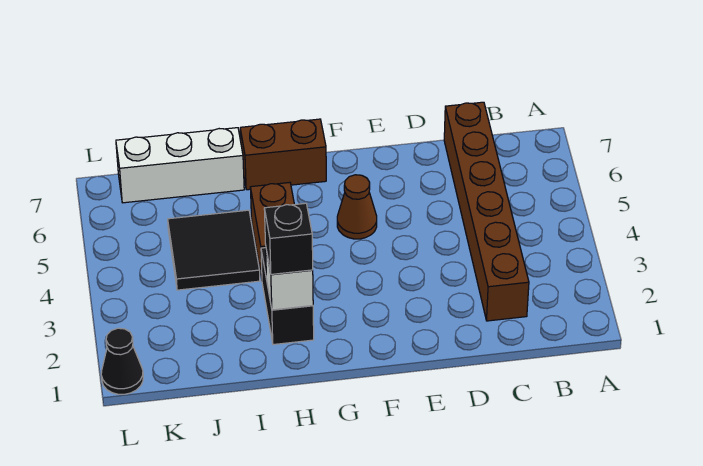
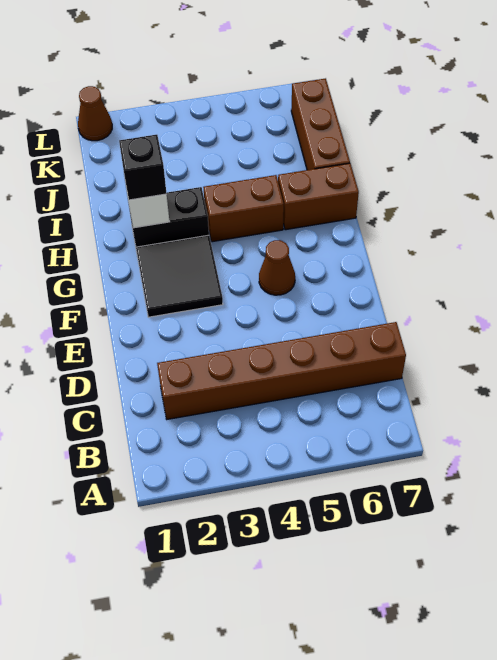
brown brick G7:H7 level 1 -> brown brick H6:H7 level 1
black tile I4:J5 level 1 -> black tile F2:G3 level 1
white brick I7:K7 level 1 -> brown brick I7:K7 level 1
black cone L1 level 1 -> brown cone L1 level 1

